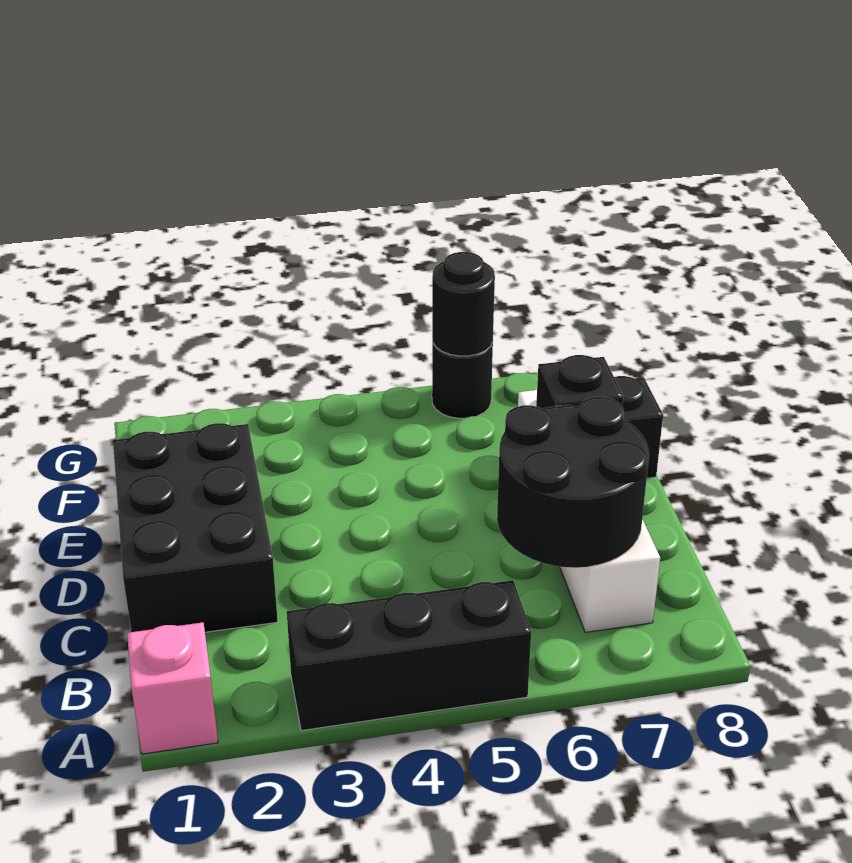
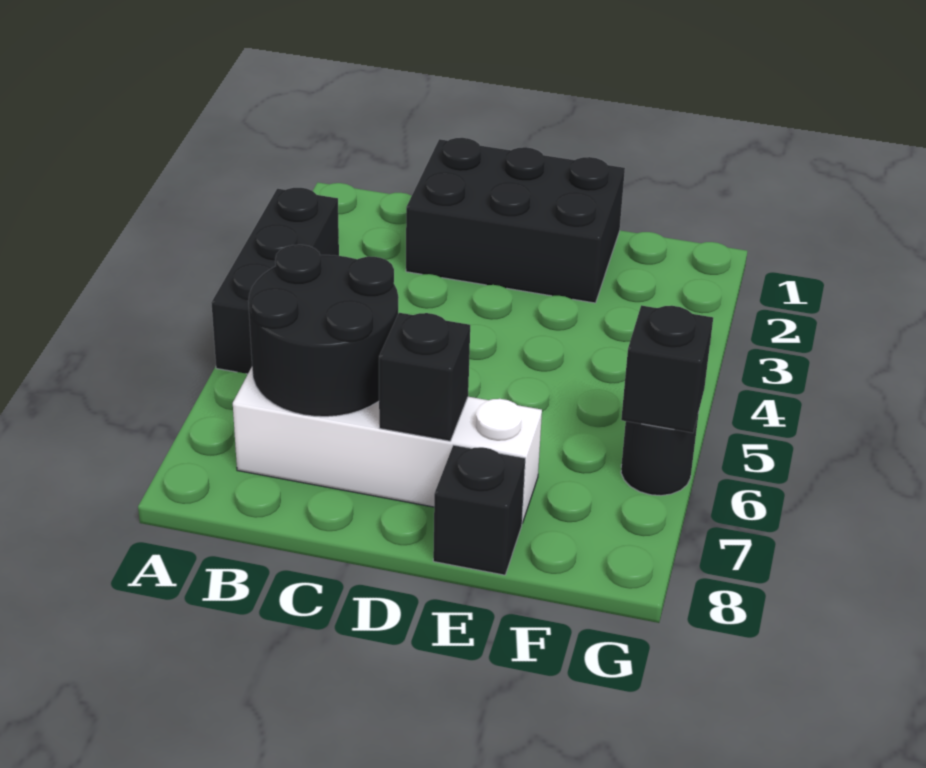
pink brick A1 level 1 -> none
black round brick G6 level 2 -> black brick G6 level 2

